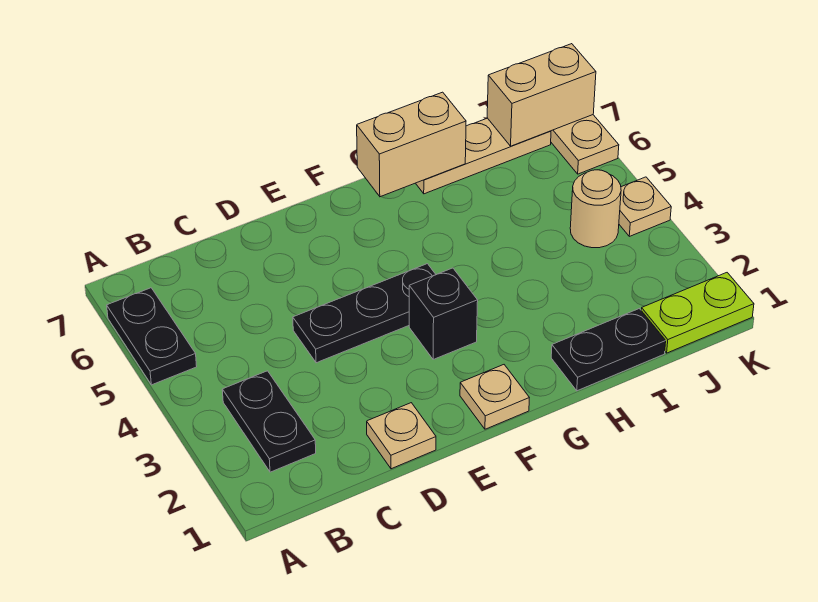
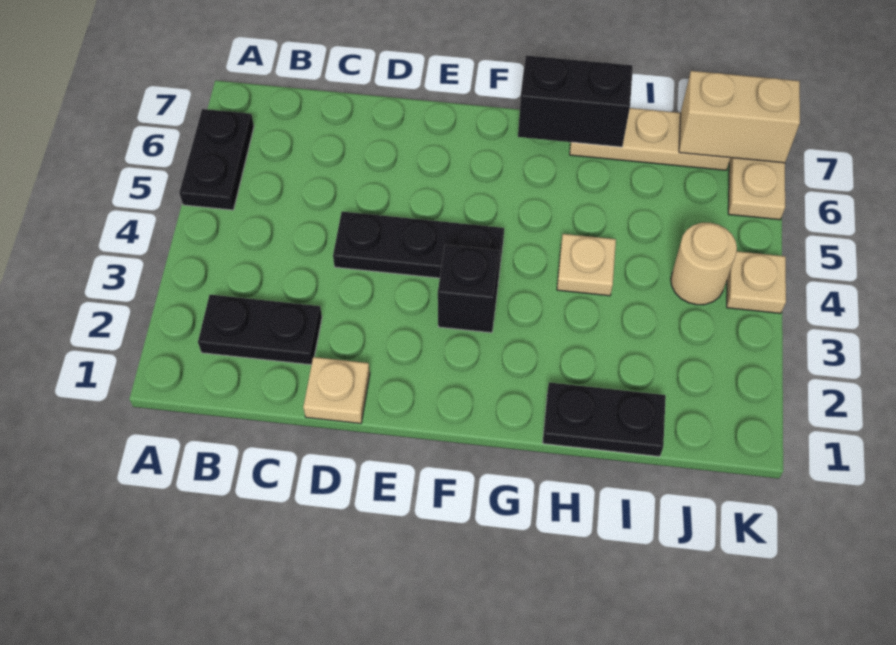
black plate B2:B3 level 1 -> black plate B2:C2 level 1
tan plate F1 level 1 -> tan plate H4 level 1
tan brick G7:H7 level 2 -> black brick G7:H7 level 2
lime plate J1:K1 level 1 -> none

